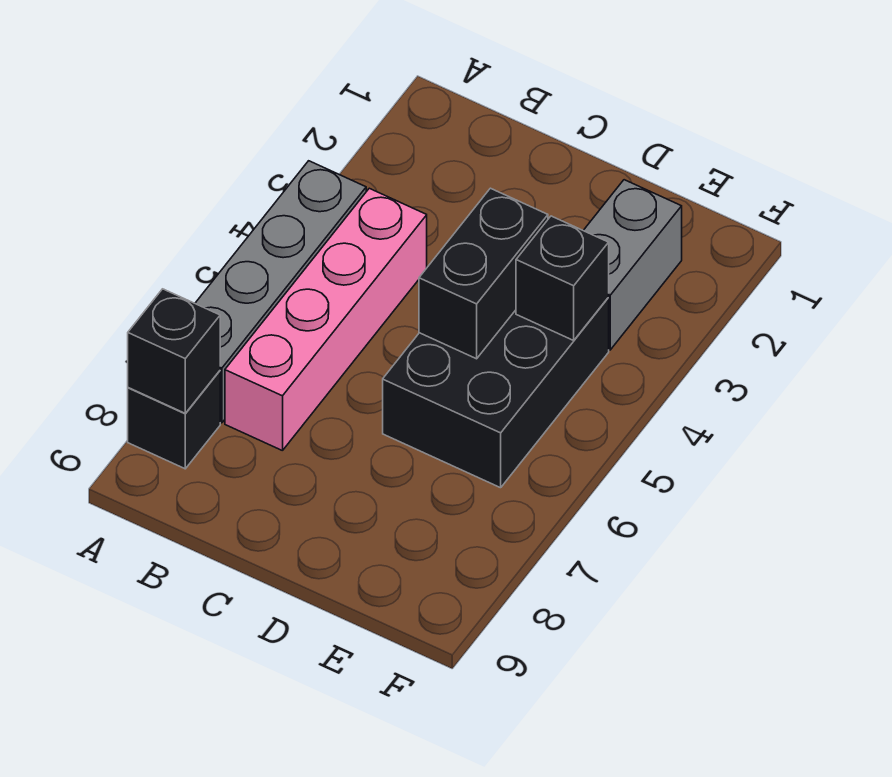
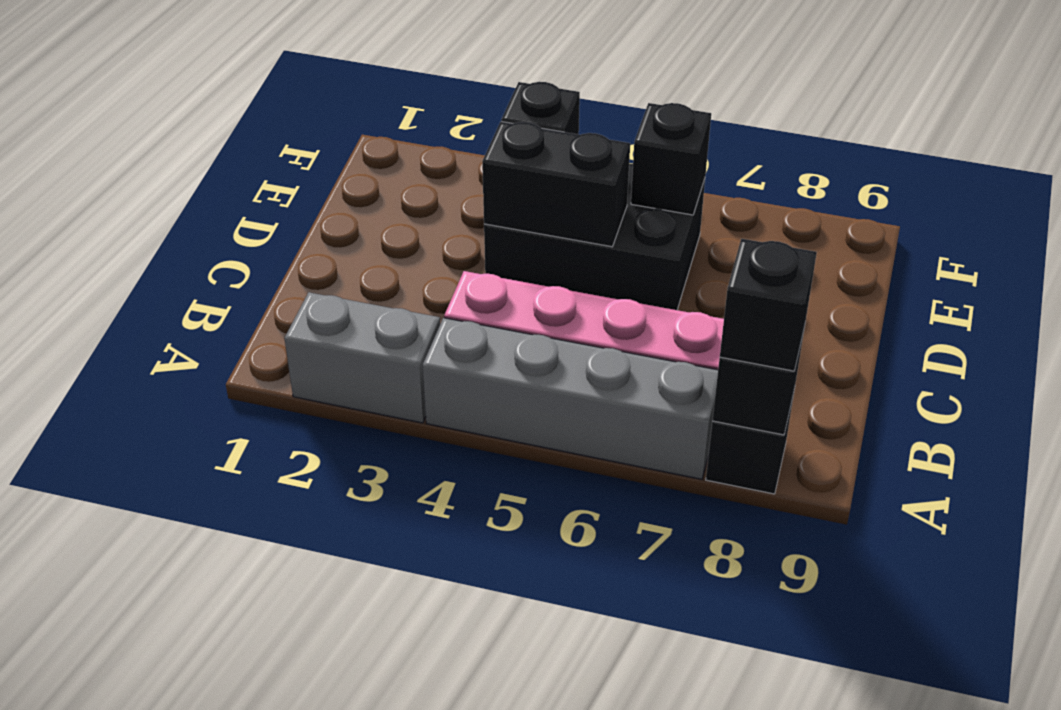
none -> black brick A8 level 3
grey brick E2:E3 level 1 -> grey brick A2:A3 level 1
none -> black brick E6 level 2

